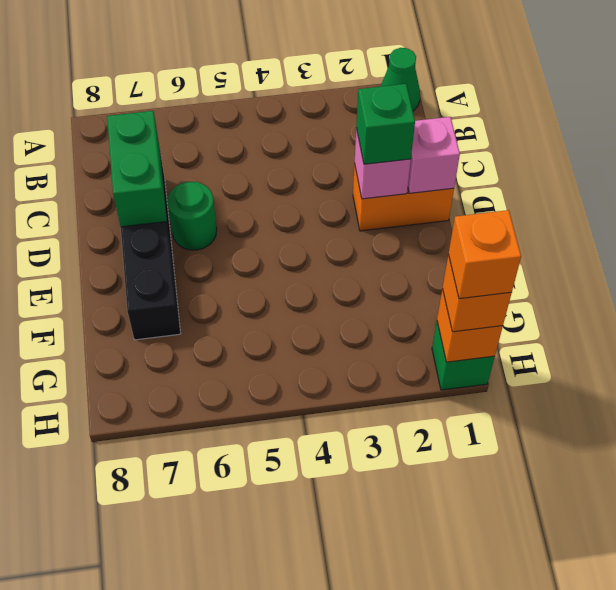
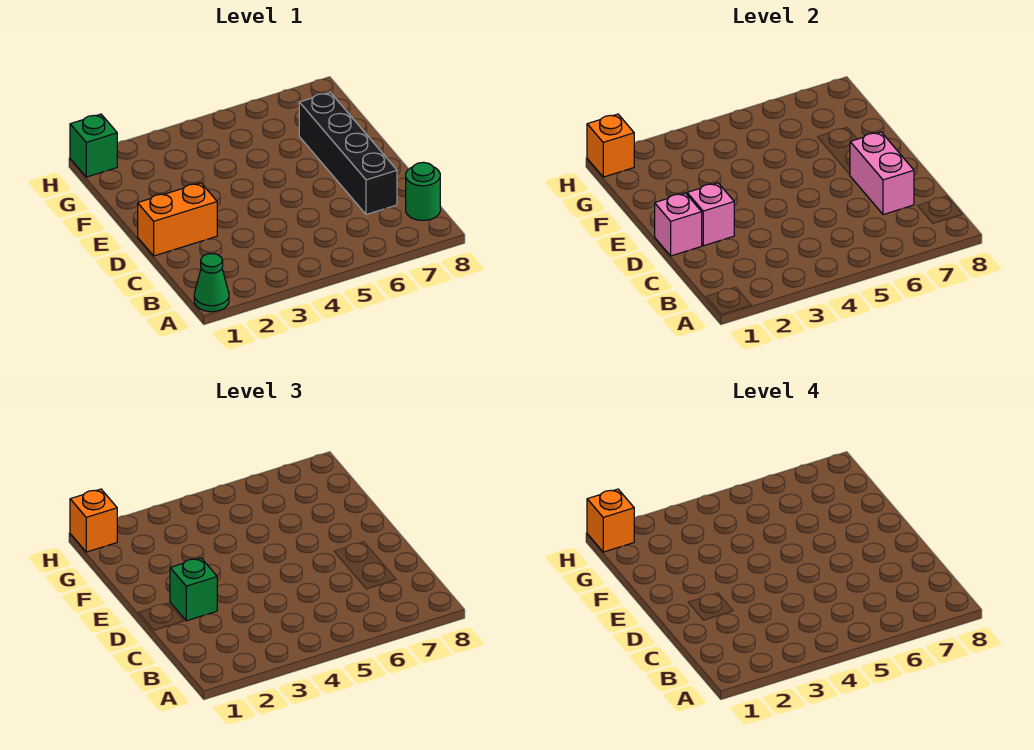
green brick C7:D7 level 2 -> pink brick C7:D7 level 2
green round brick D6 level 1 -> green round brick B8 level 1

